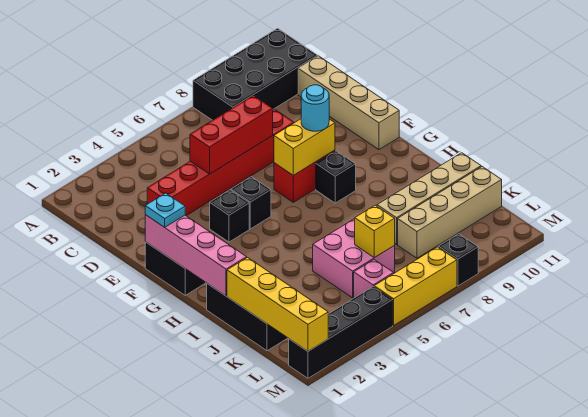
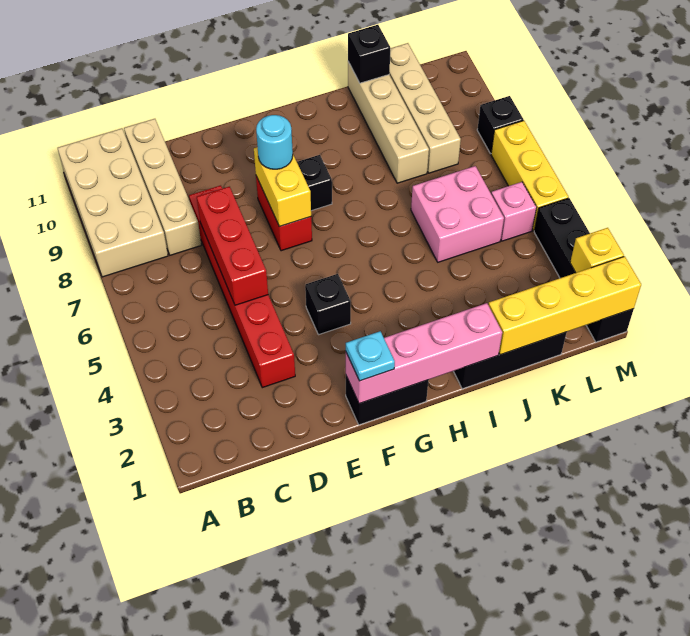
black brick A8:B11 level 1 -> tan brick A8:B11 level 1
tan brick C11:F11 level 1 -> tan brick C8:C11 level 1
black brick F5 level 1 -> black brick J11 level 2
yellow brick K6 level 2 -> yellow brick M2 level 2

